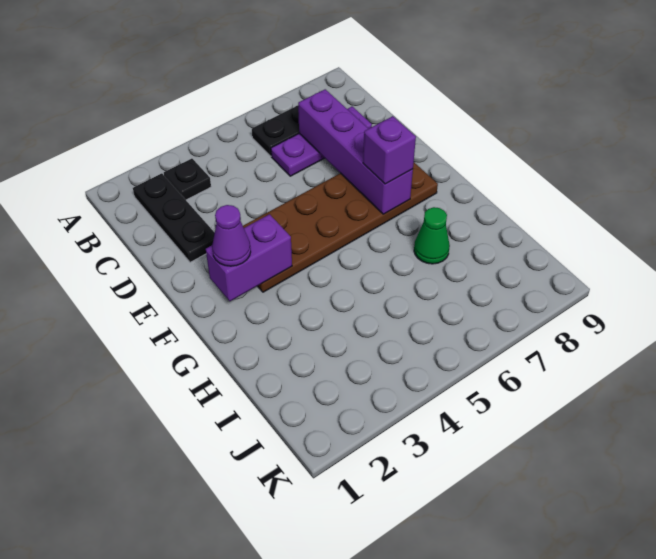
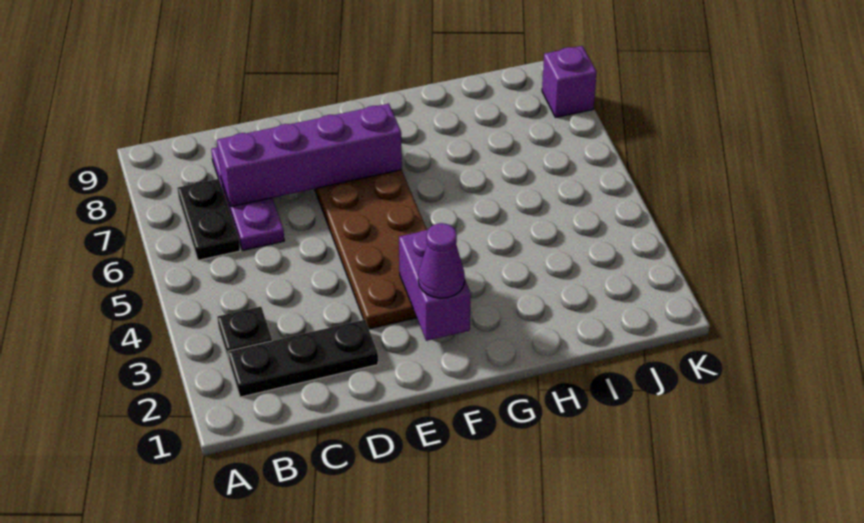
purple brick F7 level 3 -> purple brick K8 level 1
green cone H7 level 1 -> none

